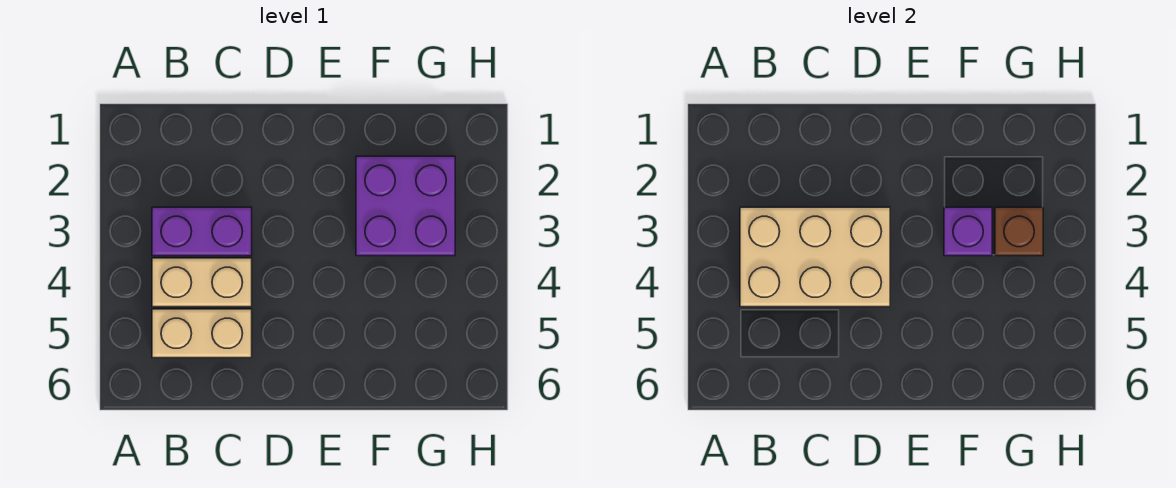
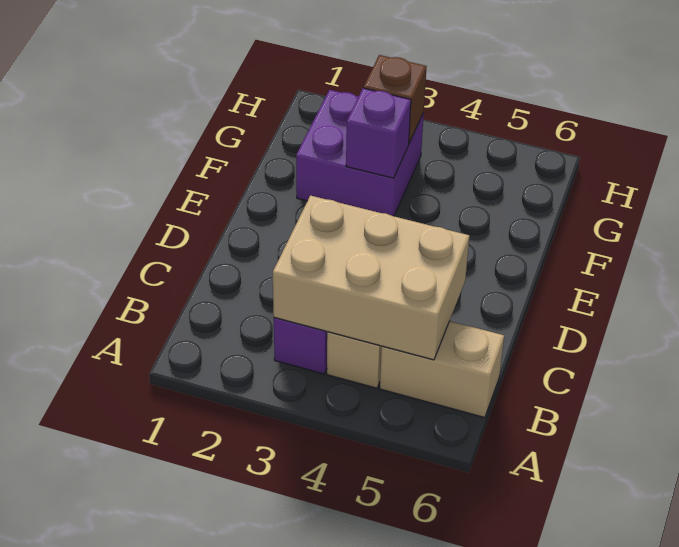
tan brick B3:D4 level 2 -> tan brick B3:C5 level 2
tan brick B5:C5 level 1 -> tan brick B5:B6 level 1

